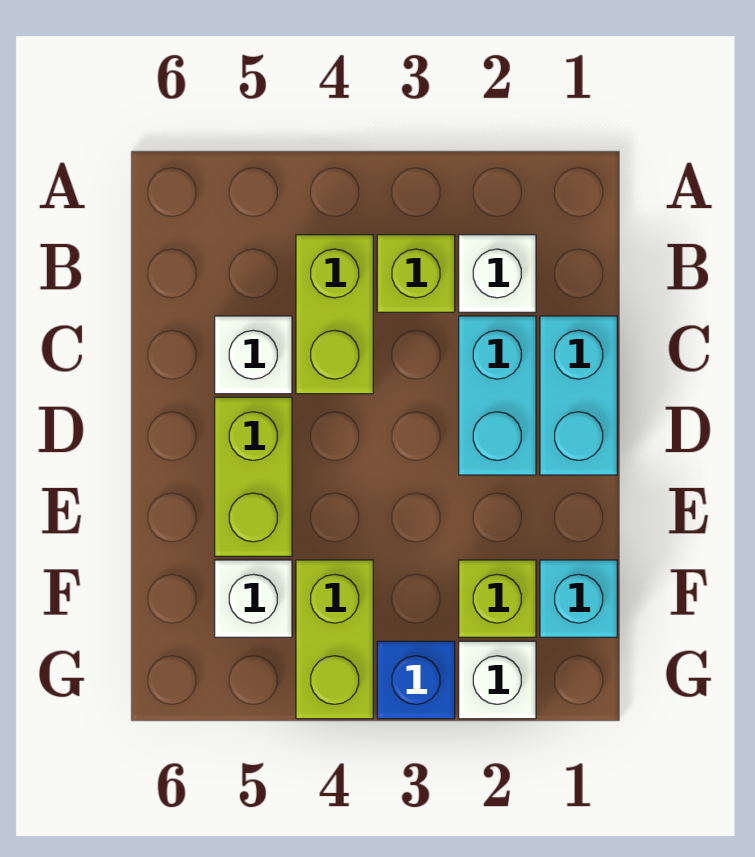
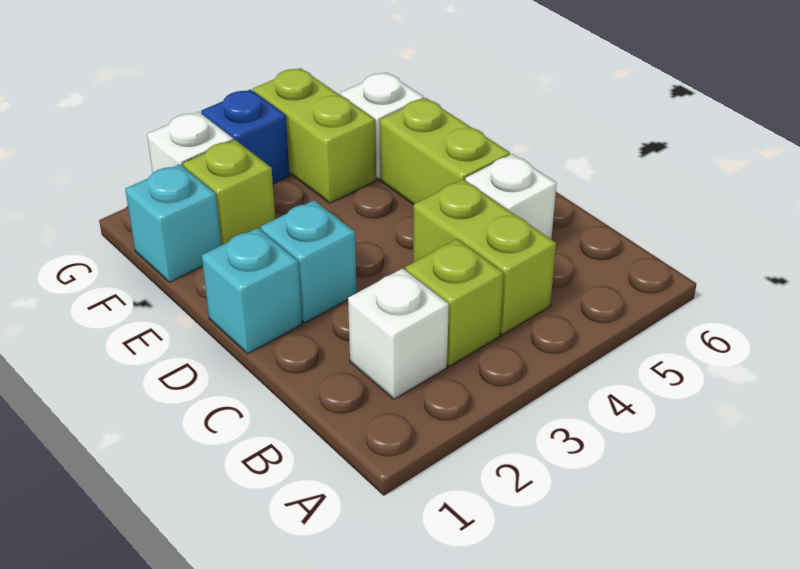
cyan brick C1:D1 level 1 -> cyan brick D1 level 1
cyan brick C2:D2 level 1 -> cyan brick D2 level 1

